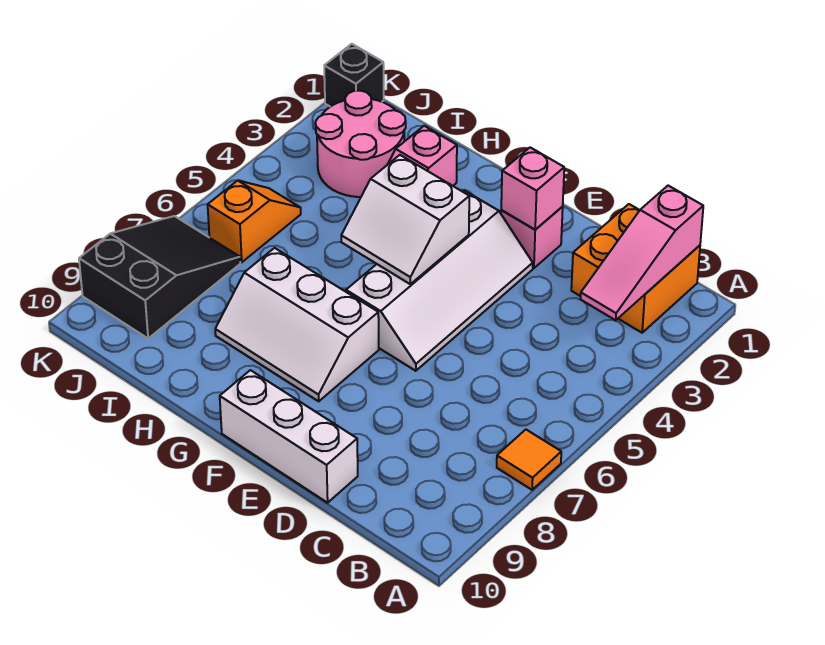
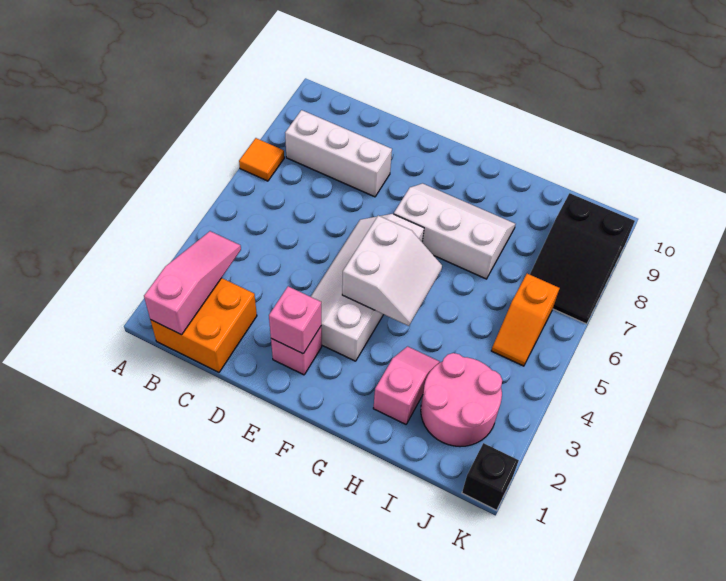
white brick D10:F10 level 1 -> white brick B8:D8 level 1
white slope F4:G5 level 2 top 4 -> white slope F4:G5 level 2 top F

